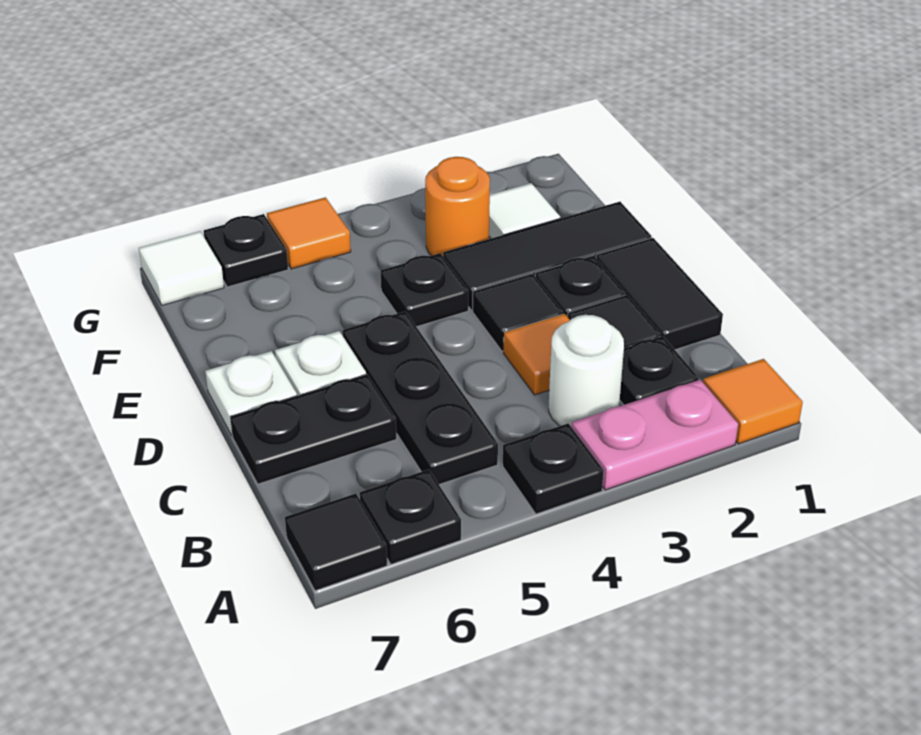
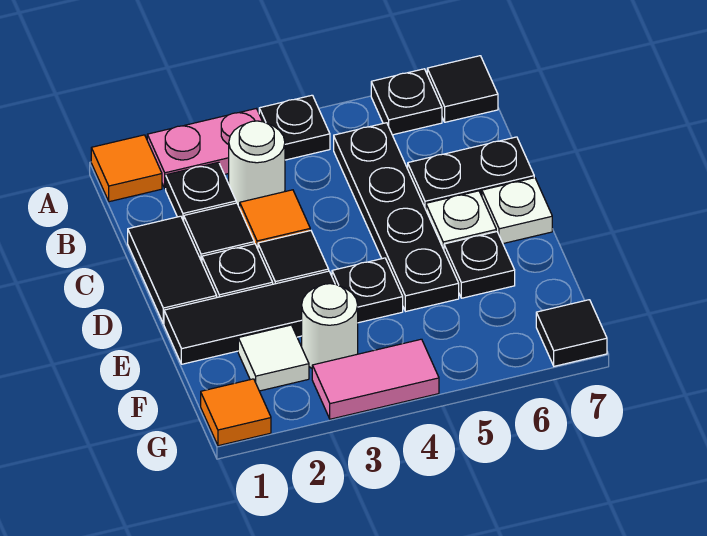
black plate B5:D5 level 1 -> black plate B5:E5 level 1
orange round brick F3 level 1 -> white round brick F3 level 1
none -> pink tile G3:G4 level 1
orange tile G5 level 1 -> orange tile G1 level 1
black plate G6 level 1 -> black plate E6 level 1
white tile G7 level 1 -> black tile G7 level 1

